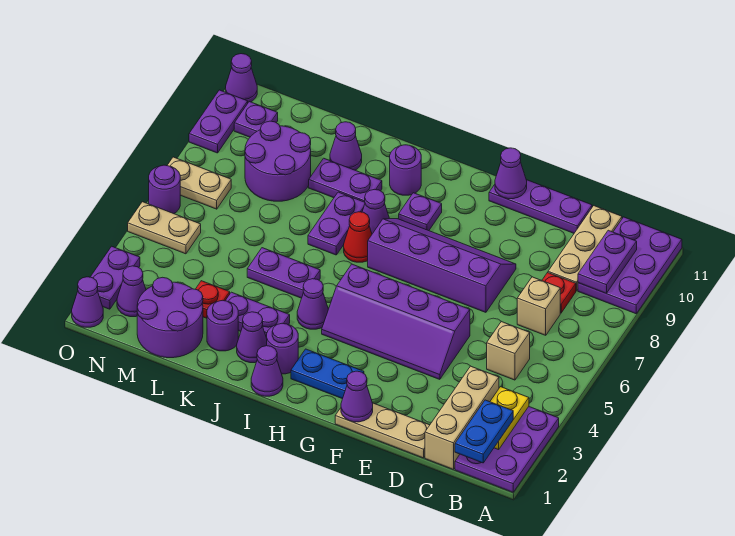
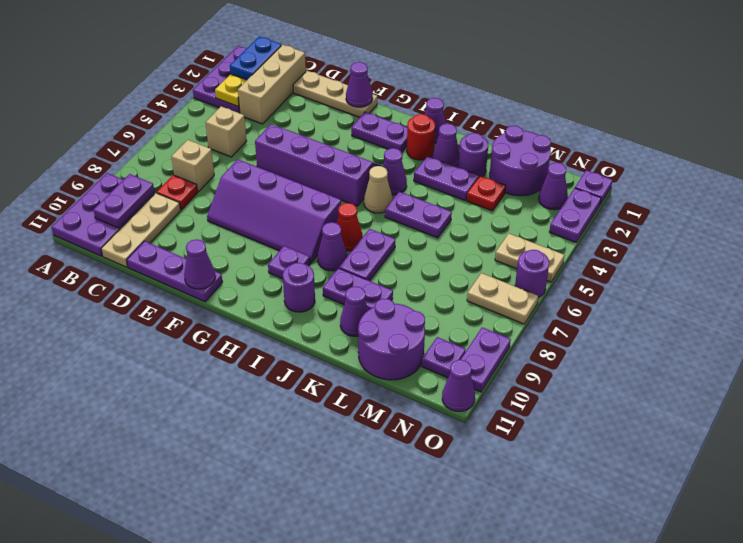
blue plate G2:H2 level 1 -> purple plate G2:H2 level 1
purple round brick I2 level 1 -> red round brick I2 level 1
none -> tan cone I5 level 1
purple round brick L8:M9 level 1 -> purple round brick L10:M11 level 1
purple cone O1 level 1 -> purple plate O1 level 1

